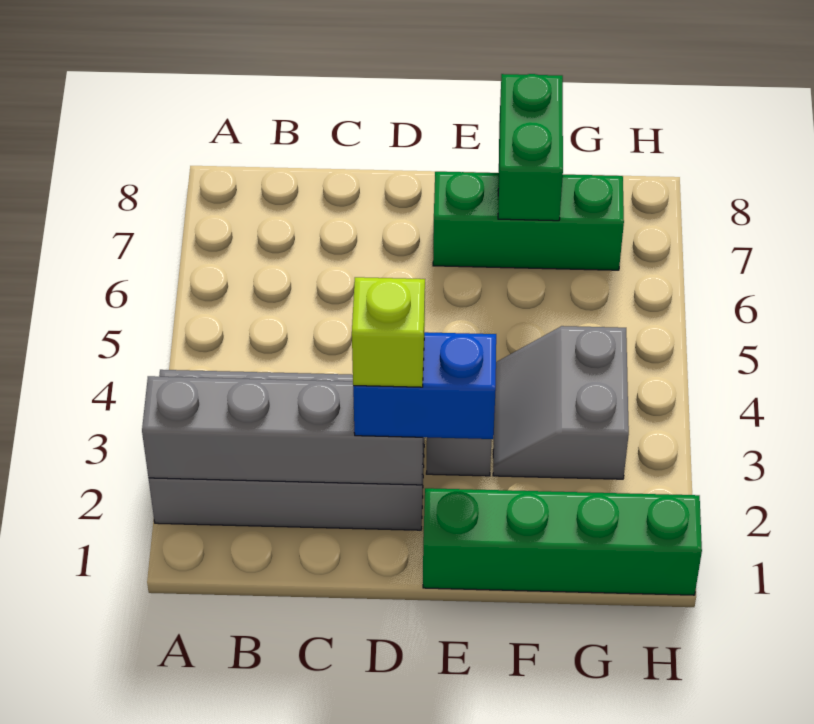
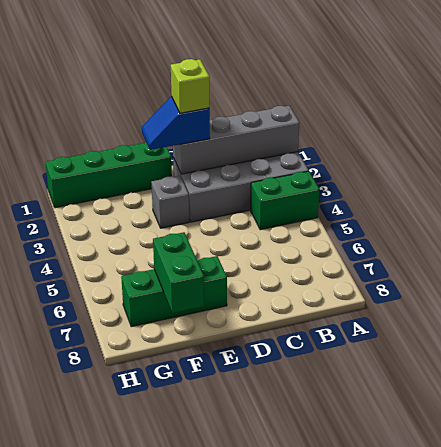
none -> green brick A4:B4 level 1
blue brick D2:E2 level 3 -> blue slope D2:E2 level 3 top D
grey slope F3:G4 level 1 top G -> none

